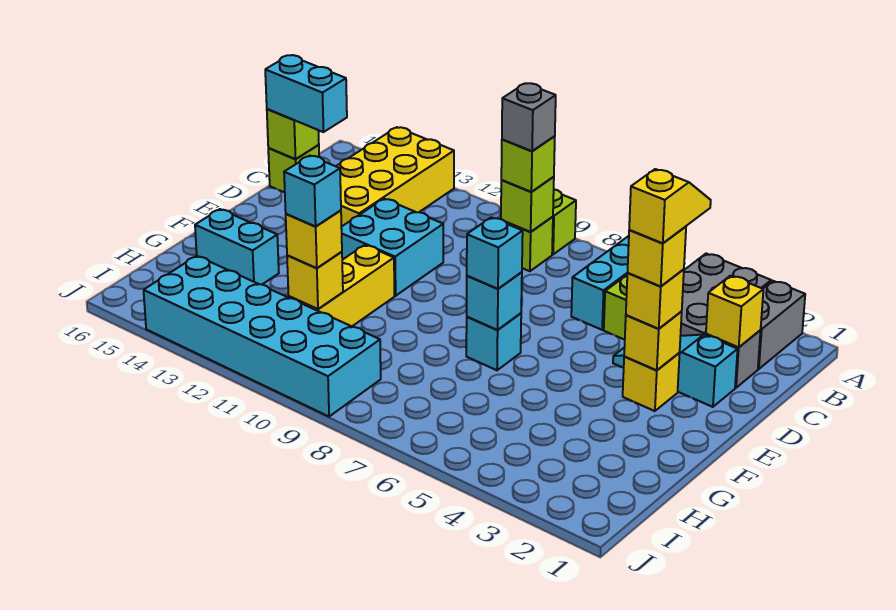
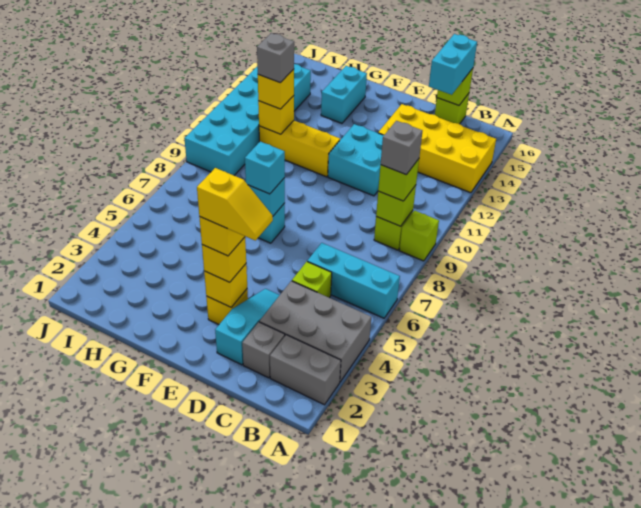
yellow brick C2 level 2 -> none
cyan brick H11 level 4 -> grey brick H11 level 4

